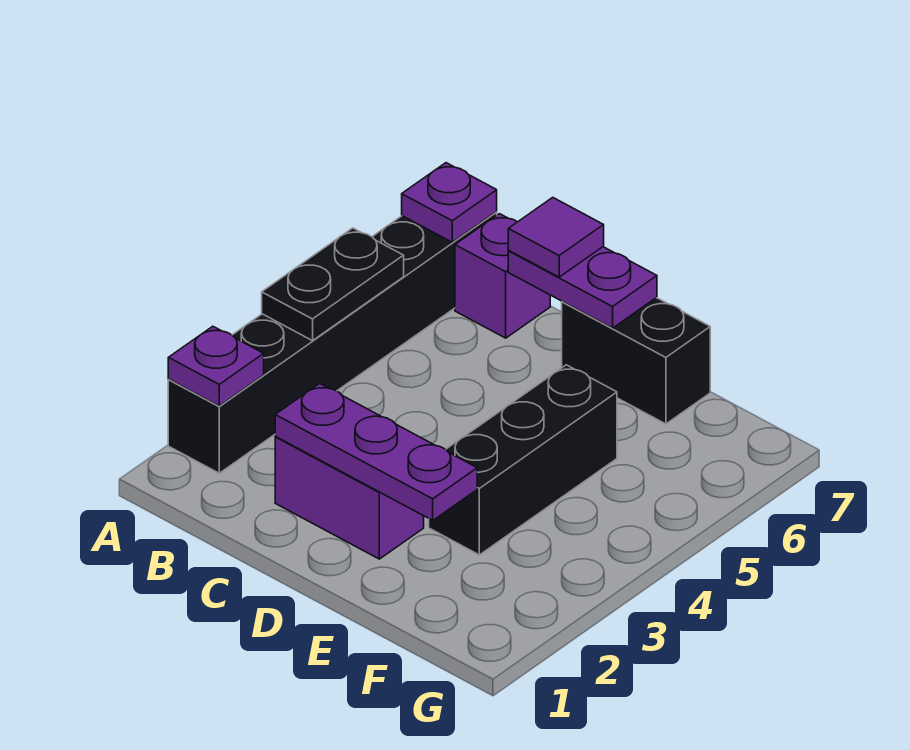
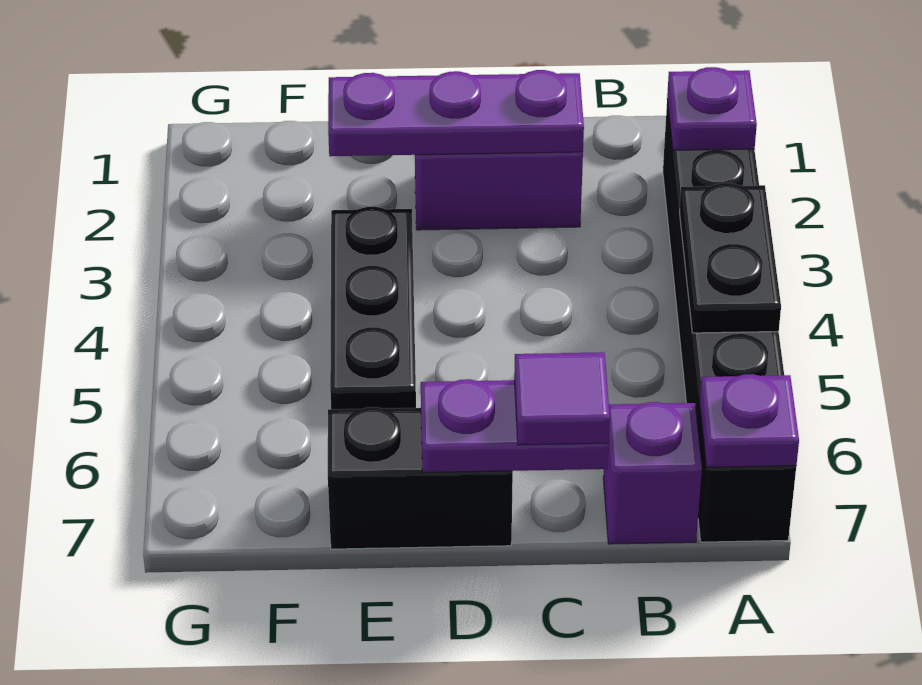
black brick E3:E5 level 1 -> black plate E3:E5 level 1

